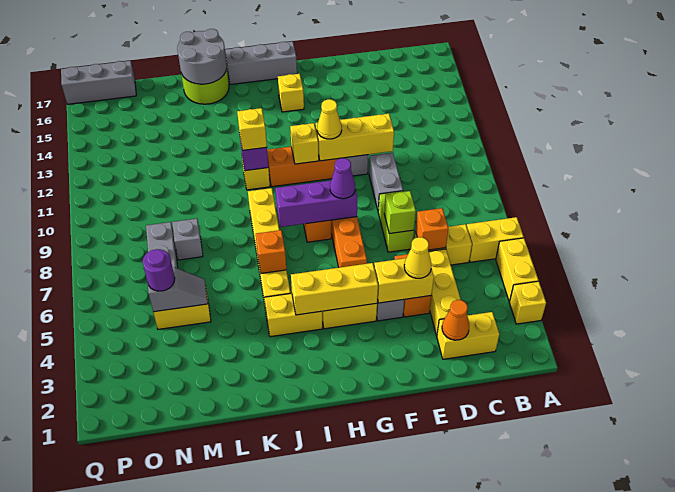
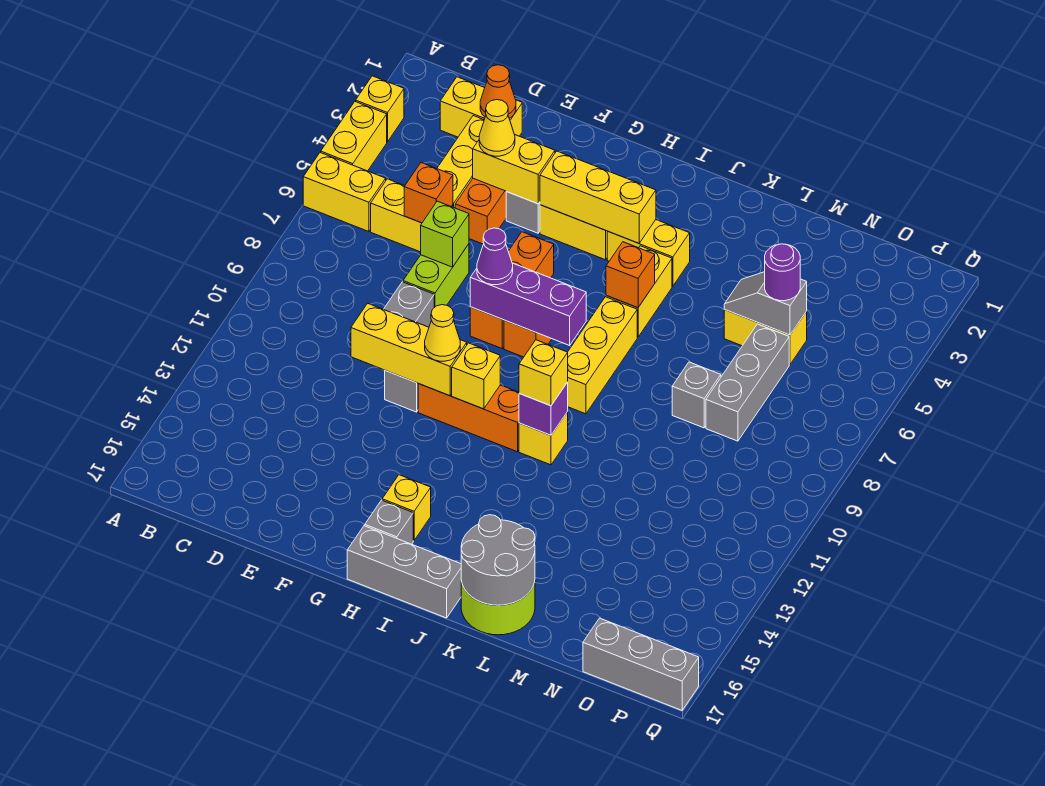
none -> grey brick H16 level 1

